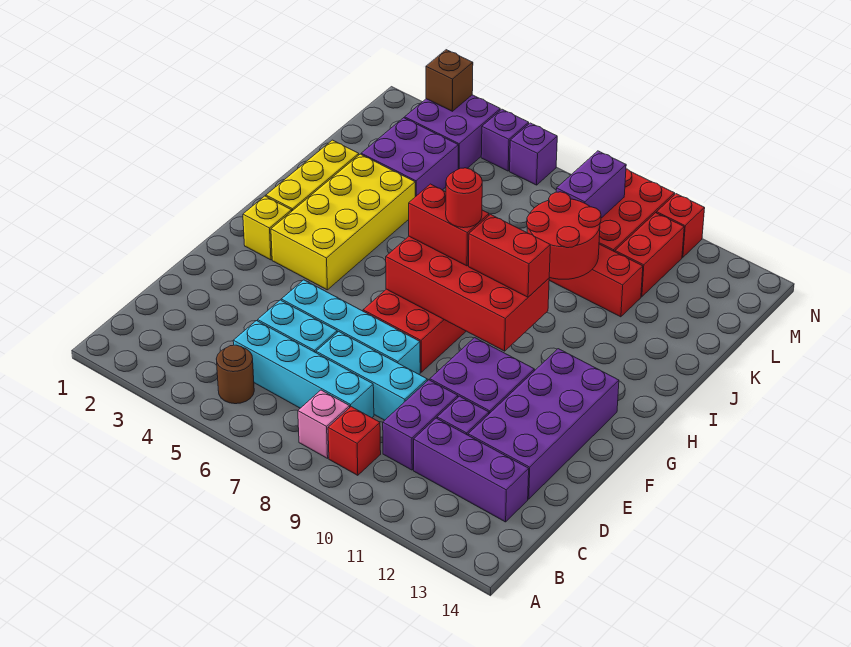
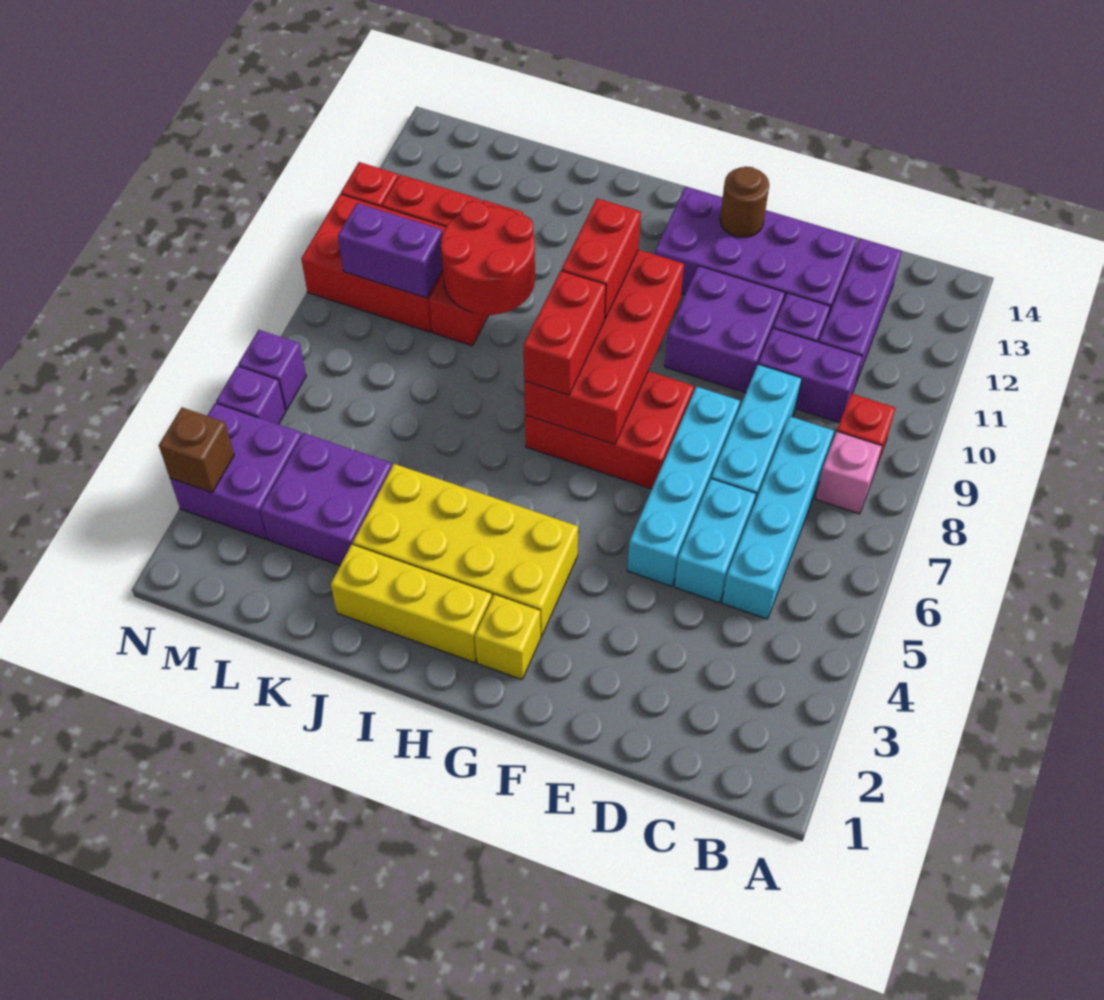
brown round brick B5 level 1 -> brown round brick F13 level 2
red round brick H8 level 4 -> none

